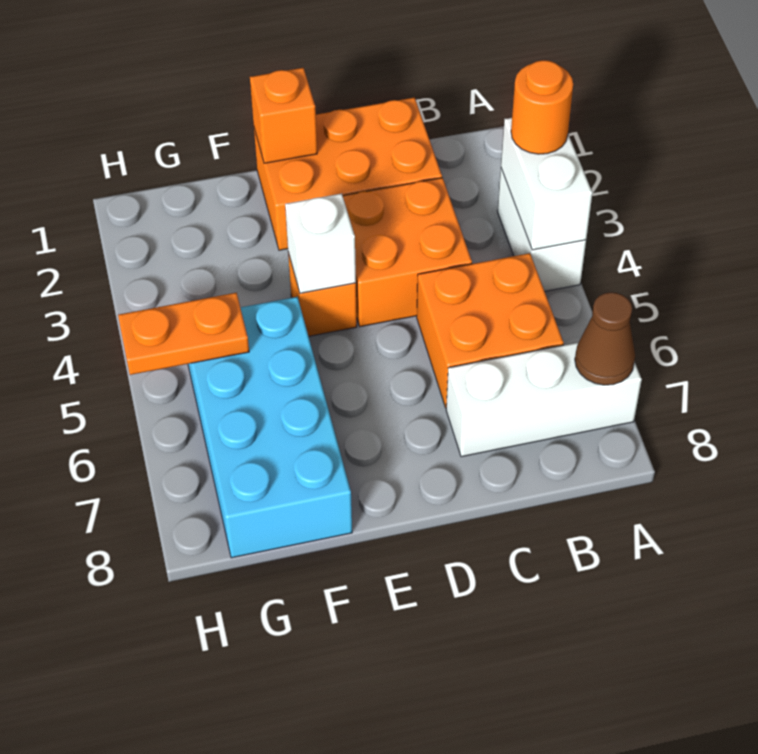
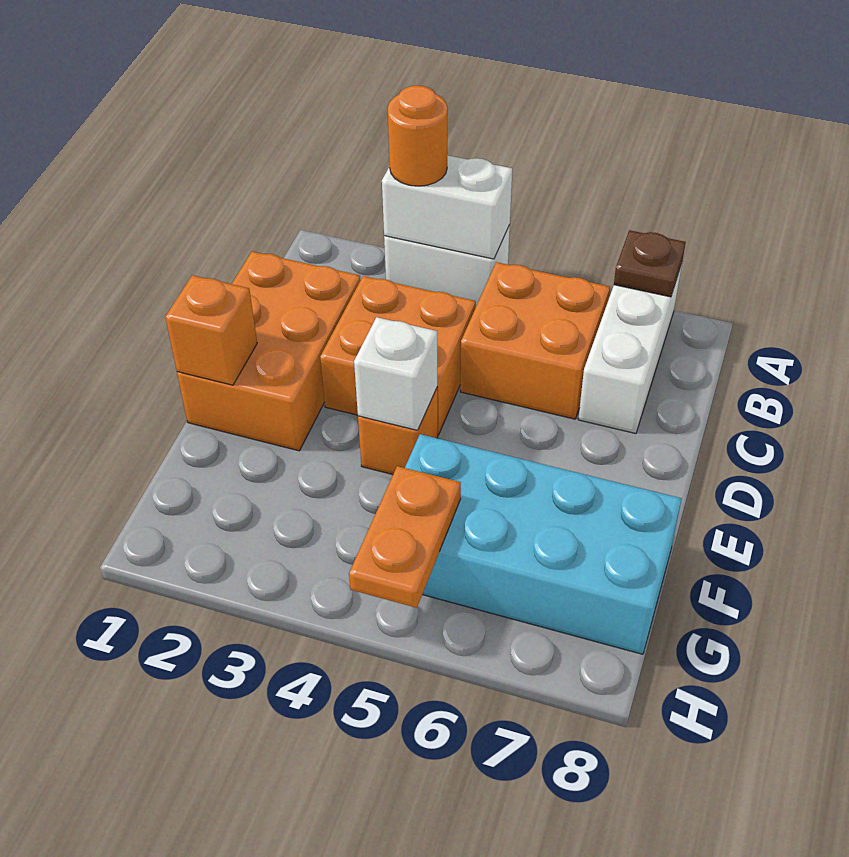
brown cone A7 level 2 -> brown plate A7 level 2

